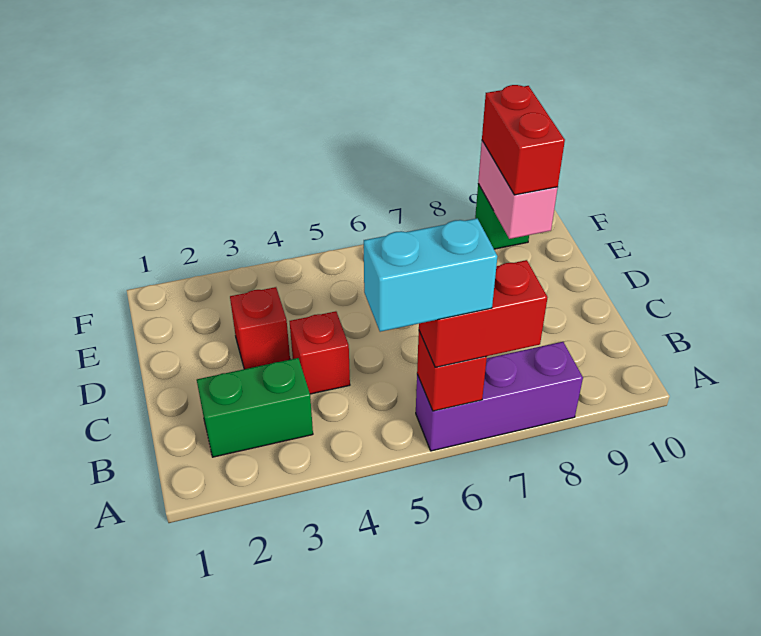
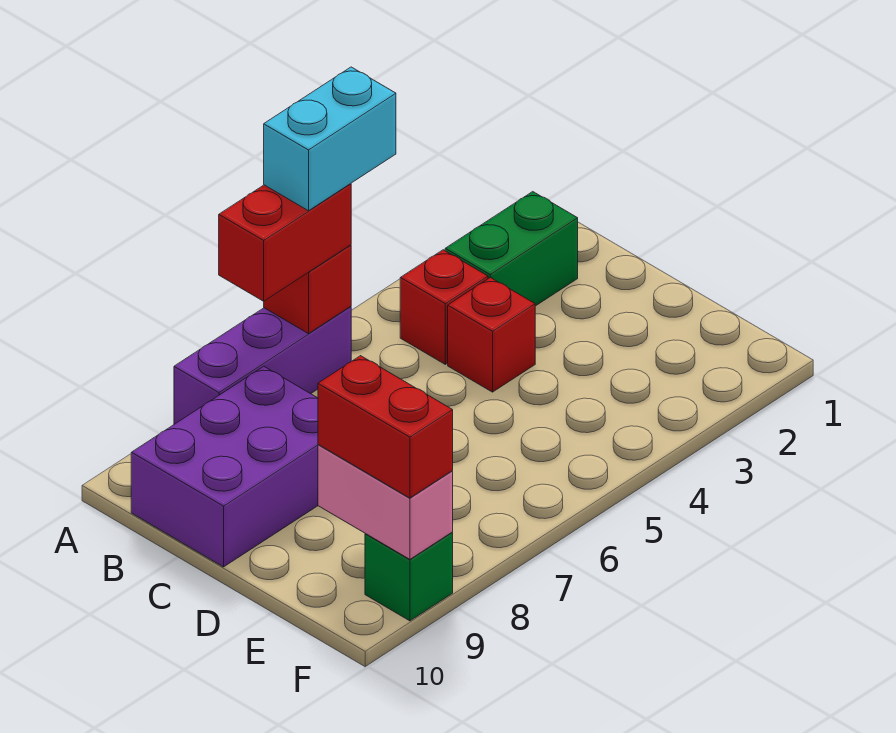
none -> purple brick B8:C10 level 1
red brick D3 level 1 -> red brick B4 level 1

